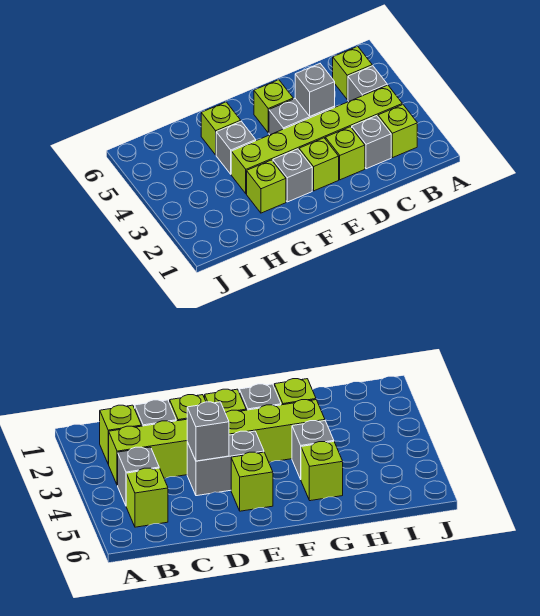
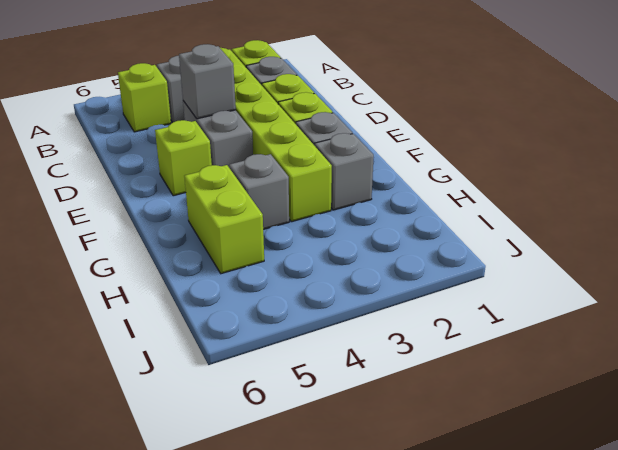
lime brick G2 level 1 -> grey brick G2 level 1
lime brick G5 level 1 -> lime brick G5:H5 level 1

